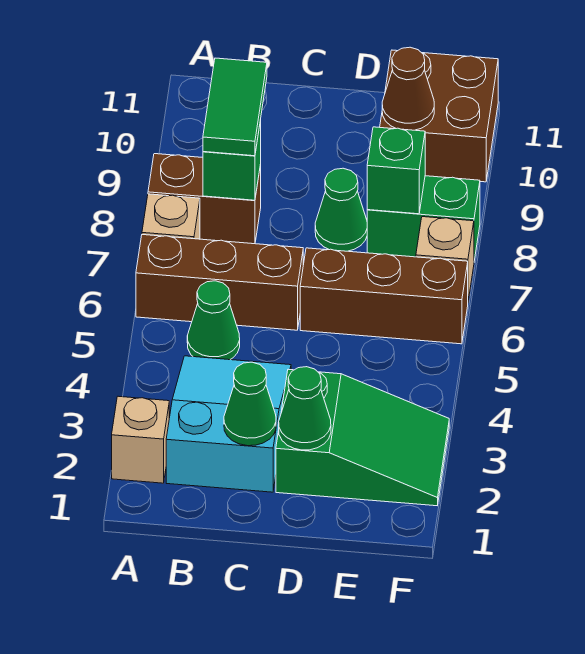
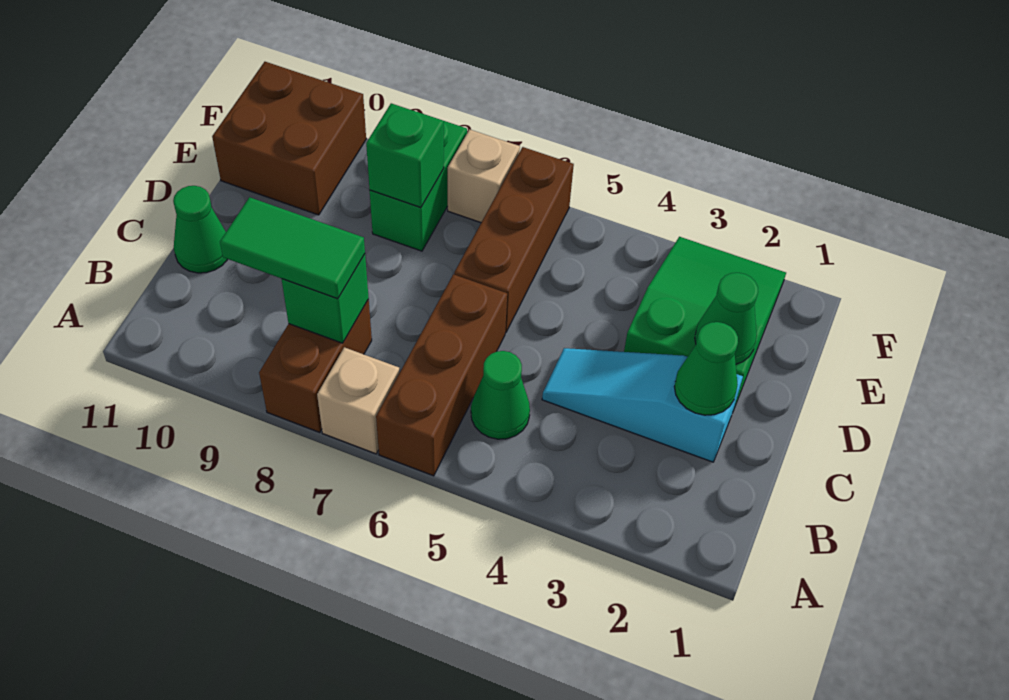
tan brick A2 level 1 -> none
cyan slope B2:C4 level 1 top 2 -> cyan slope C2:C4 level 1 top 2
green cone D8 level 1 -> green cone C11 level 1
brown cone E10 level 2 -> none

